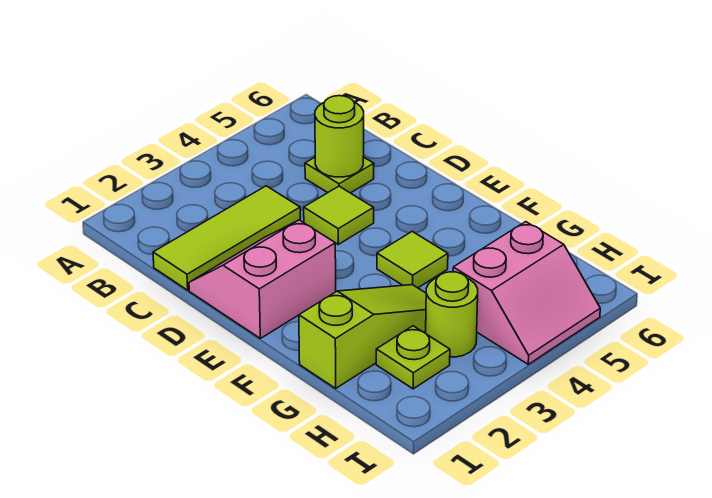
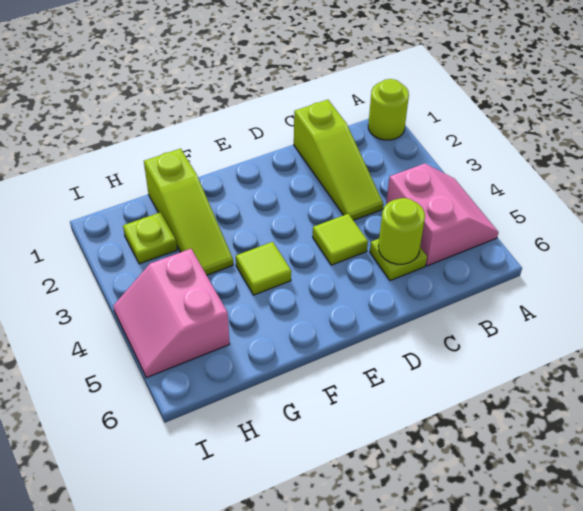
lime tile C1:C3 level 1 -> lime slope C1:C3 level 1 top 1
pink slope D1:E2 level 1 top E -> pink slope A4:B5 level 1 top B
lime round brick H3 level 1 -> lime round brick A1 level 1

